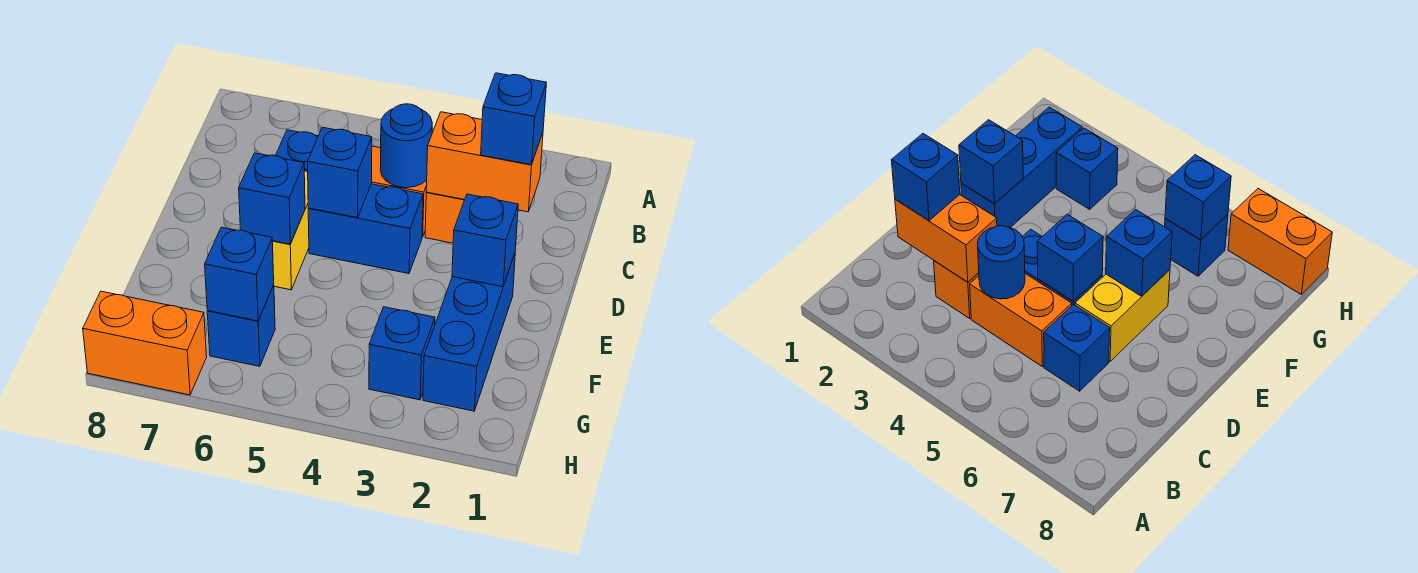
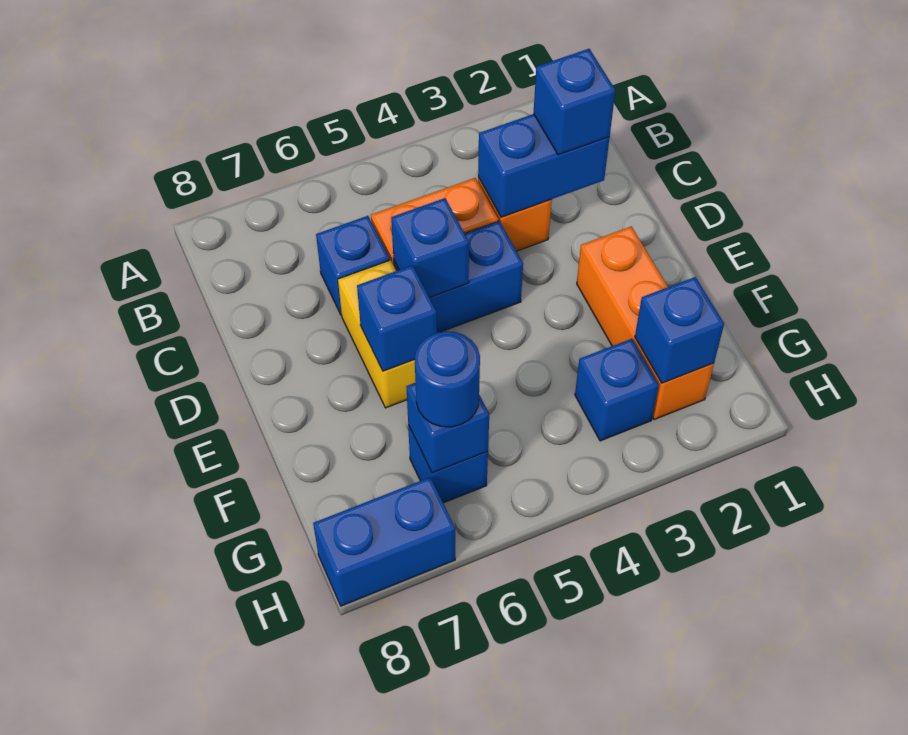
orange brick C2:C3 level 2 -> blue brick C2:C3 level 2
blue round brick C4 level 2 -> blue round brick G6 level 3
blue brick E2:G2 level 1 -> orange brick E2:G2 level 1
blue brick E2 level 2 -> blue brick G2 level 2
orange brick H7:H8 level 1 -> blue brick H7:H8 level 1

